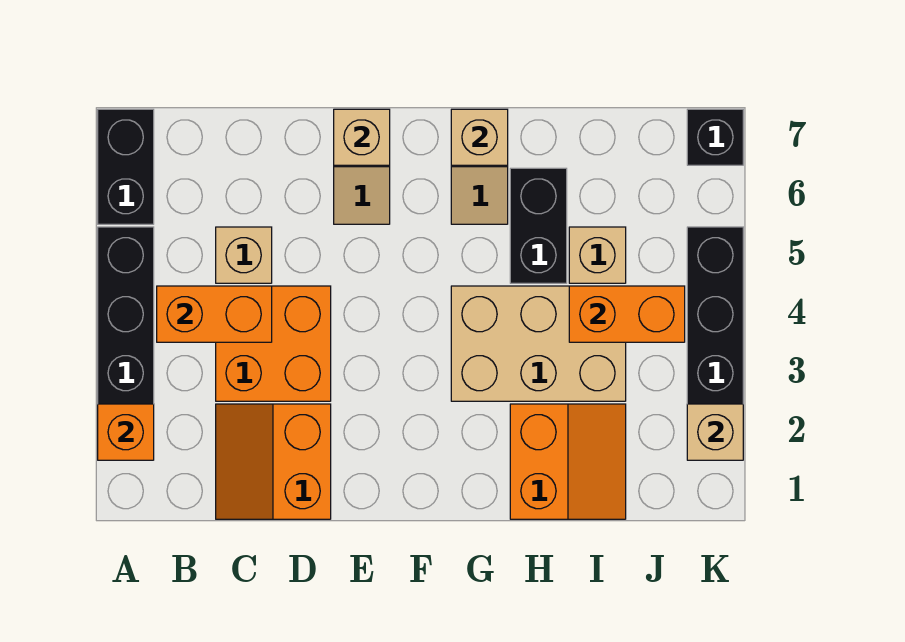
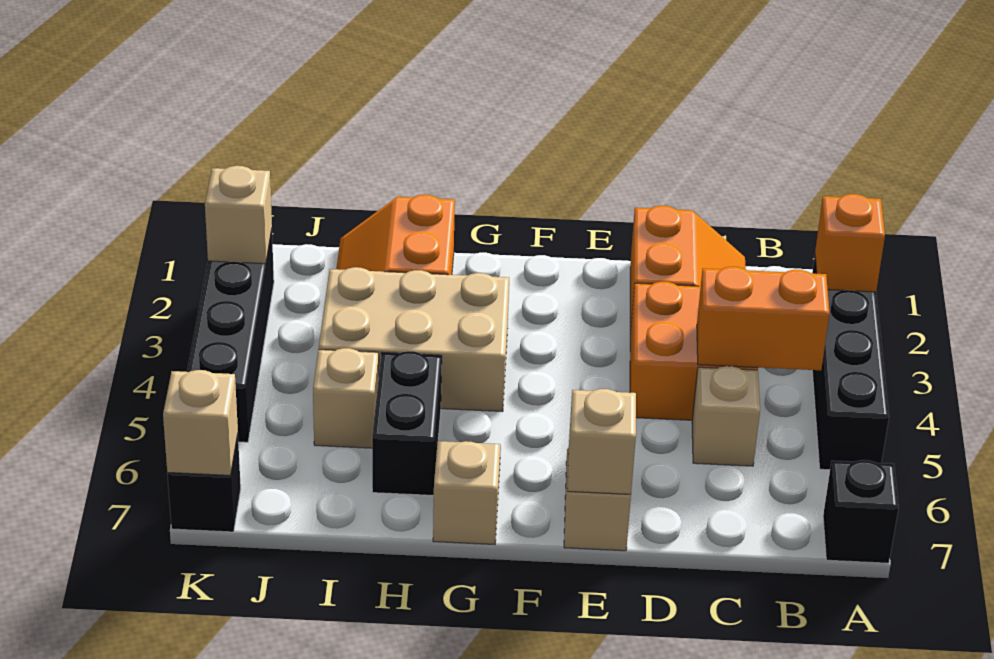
black brick A6:A7 level 1 -> black brick A7 level 1
tan brick G7 level 2 -> tan brick K7 level 2
orange brick I4:J4 level 2 -> none

